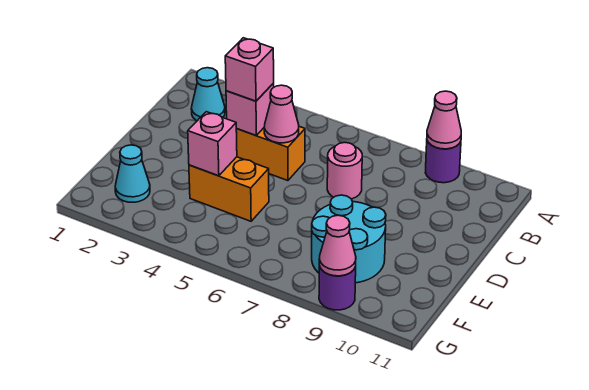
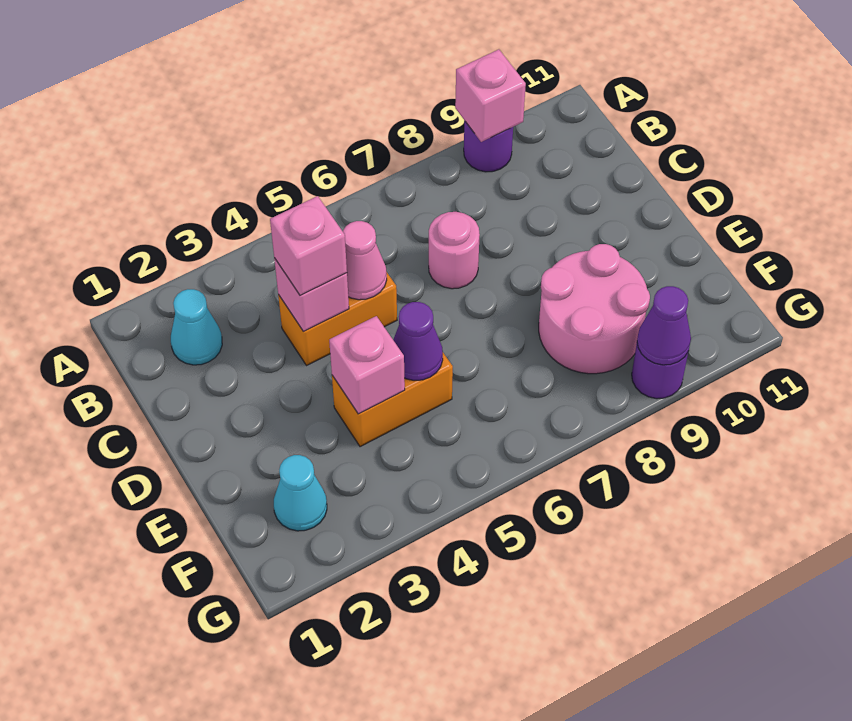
pink cone A9 level 2 -> pink brick A9 level 2
none -> purple cone E5 level 2
cyan round brick E8:F9 level 1 -> pink round brick E8:F9 level 1
pink cone G9 level 2 -> purple cone G9 level 2

